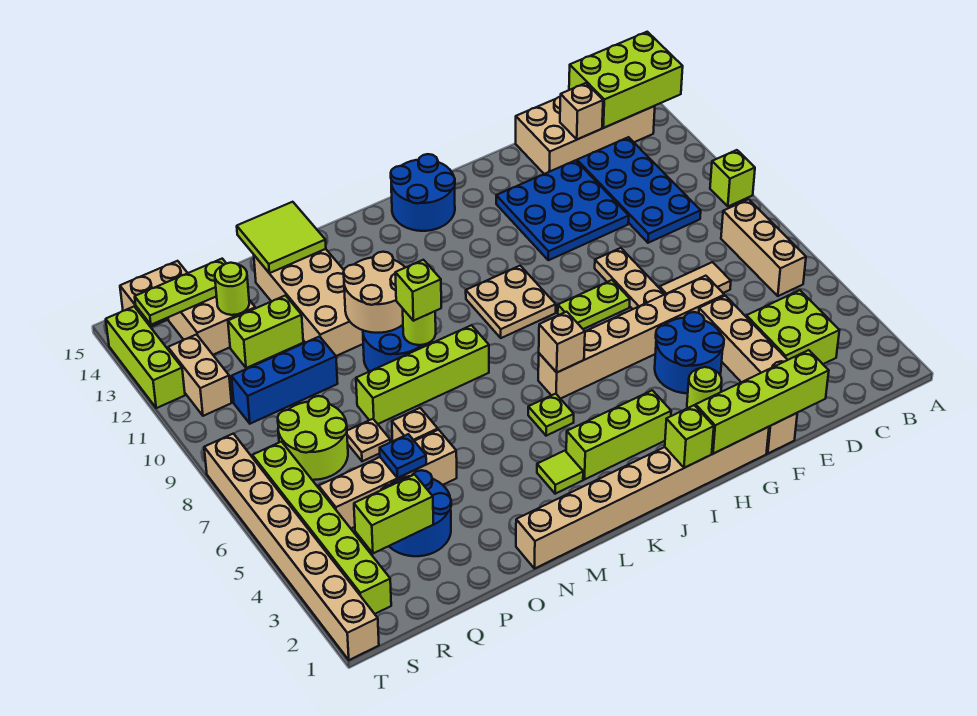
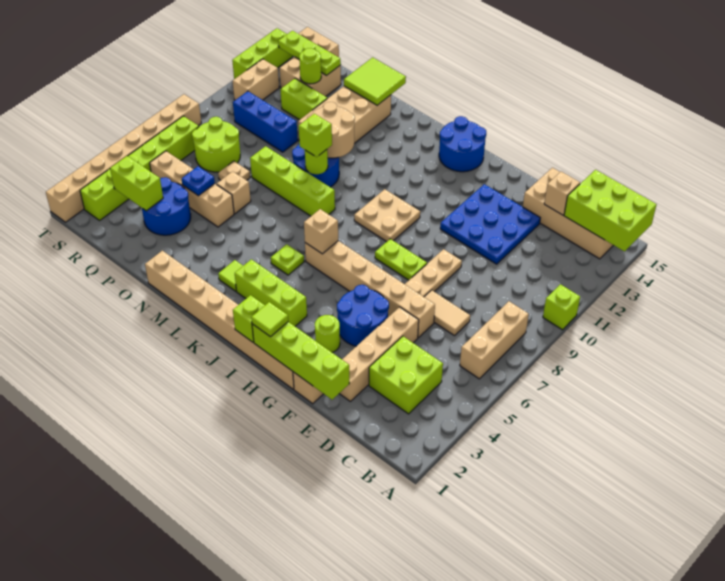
blue plate C10:D13 level 1 -> none
none -> lime tile H1 level 3

